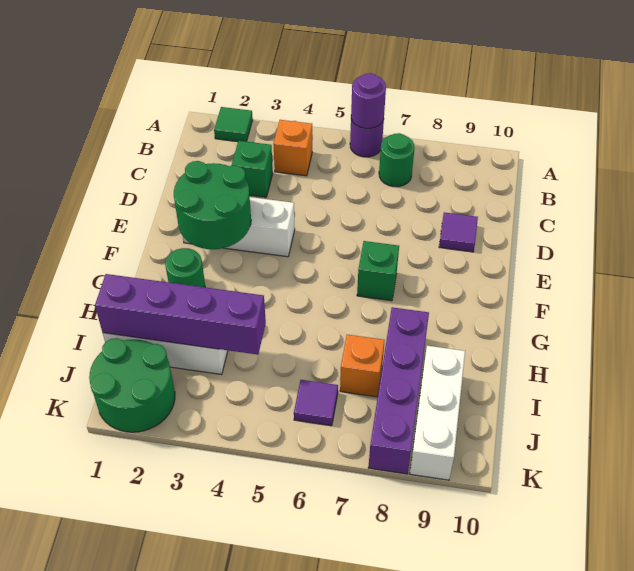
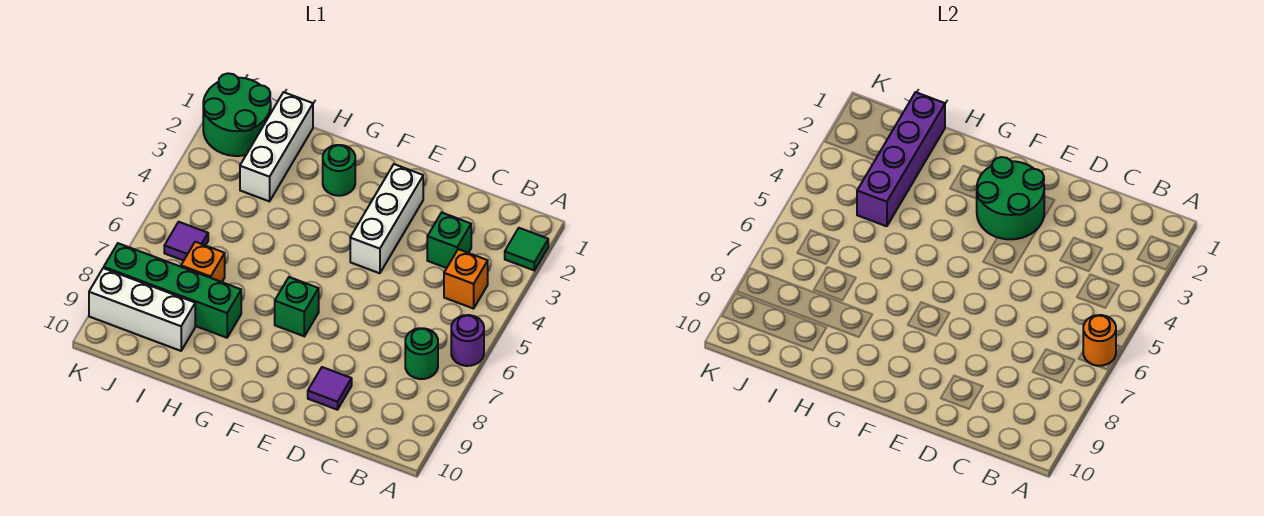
purple round brick A6 level 2 -> orange round brick A6 level 2
purple brick H8:K8 level 1 -> green brick H8:K8 level 1

